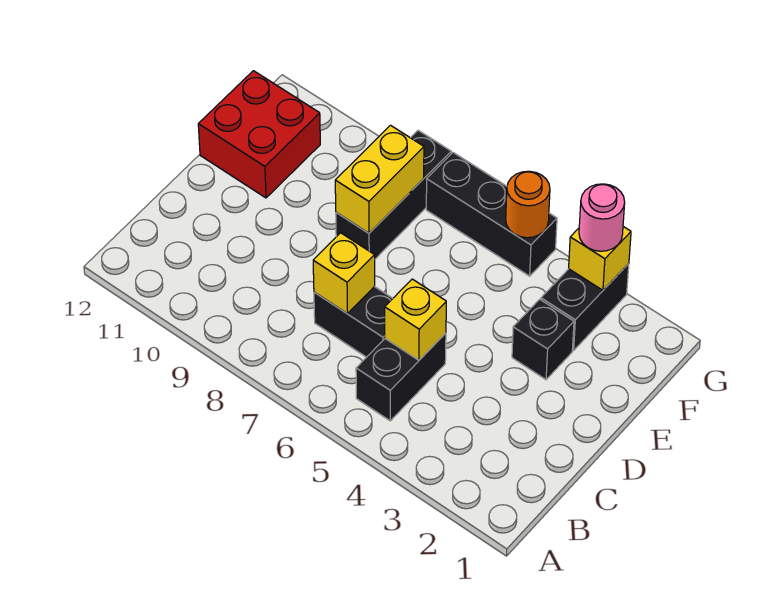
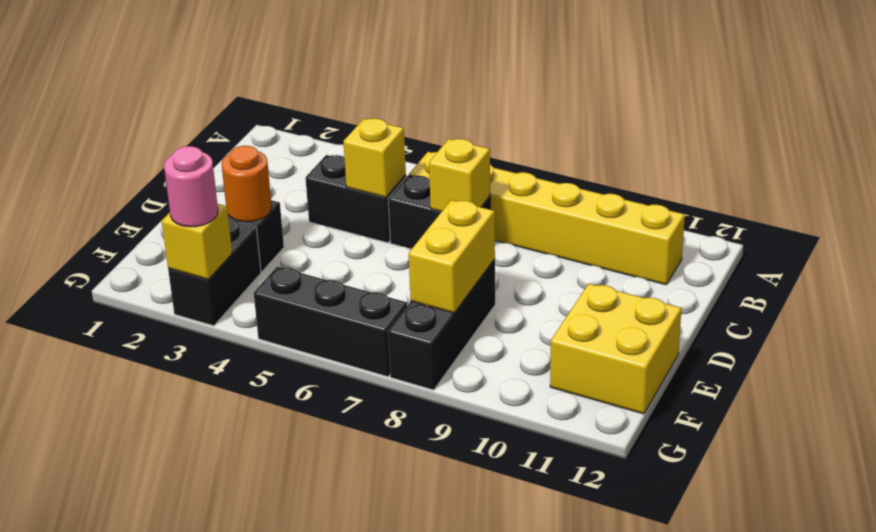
black brick B5:C5 level 1 -> black brick C4:C5 level 1
none -> yellow brick B6:B11 level 1
red brick E11:F12 level 1 -> yellow brick E11:F12 level 1
orange round brick G5 level 2 -> orange round brick E3 level 2

